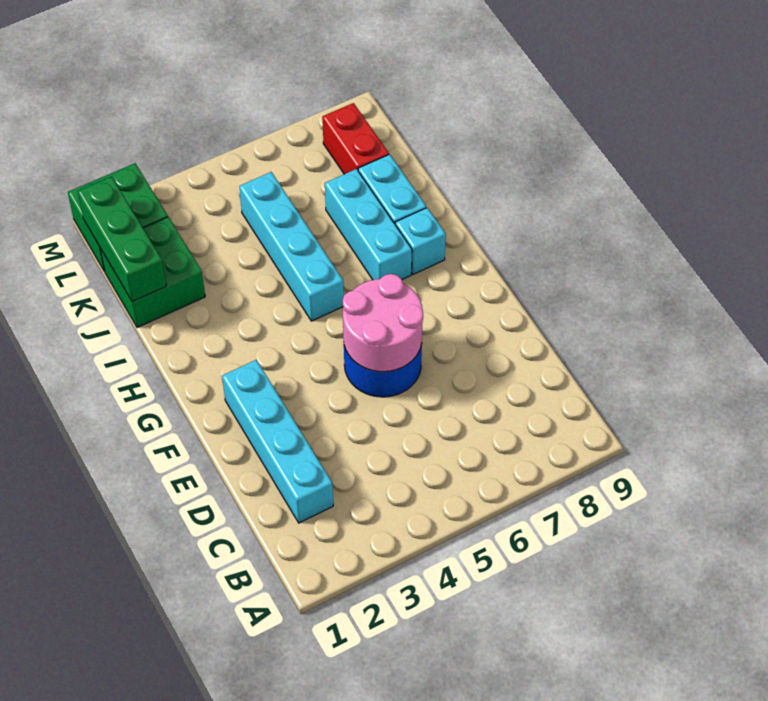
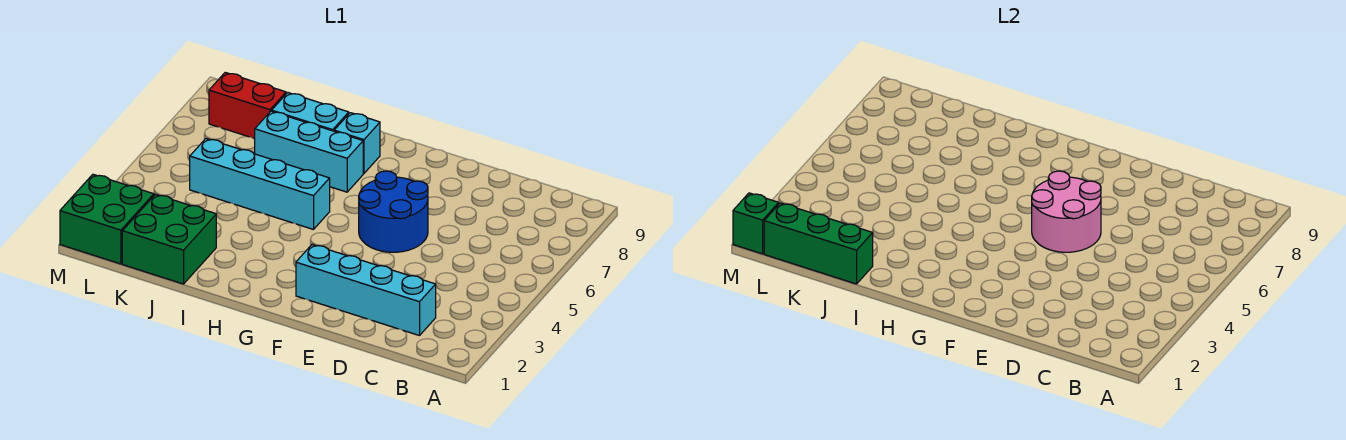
none -> green brick M1 level 2

